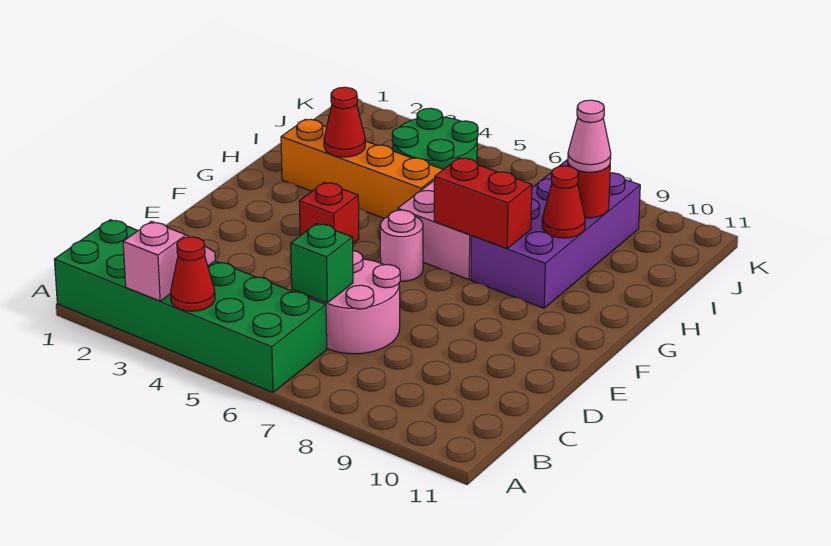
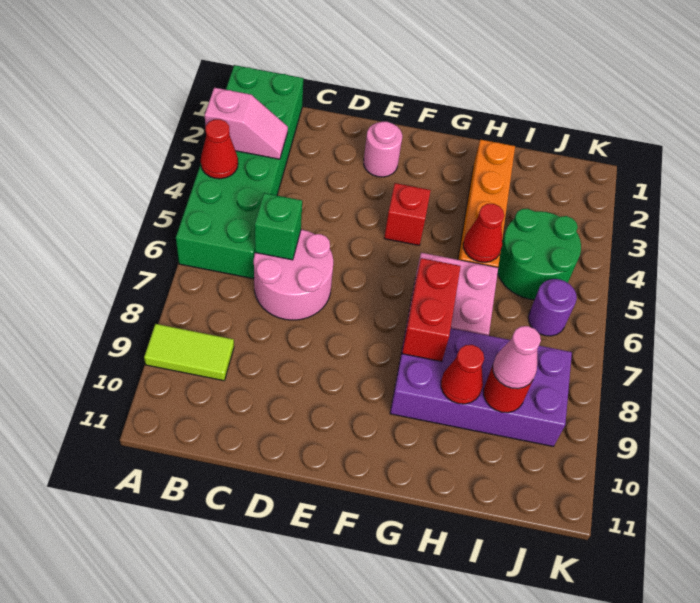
none -> lime tile A9:B9 level 1
pink round brick F6 level 1 -> pink round brick E2 level 1
red cone H3 level 2 -> red cone H5 level 2
none -> purple round brick J6 level 1

